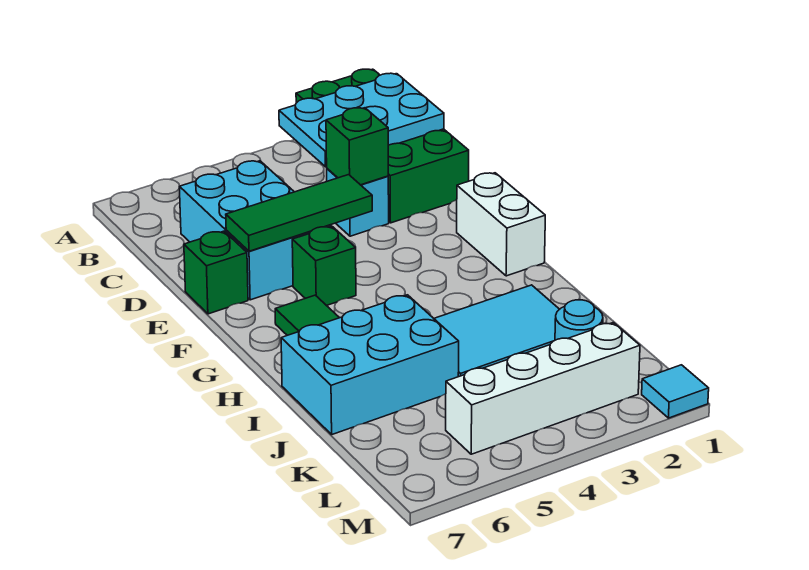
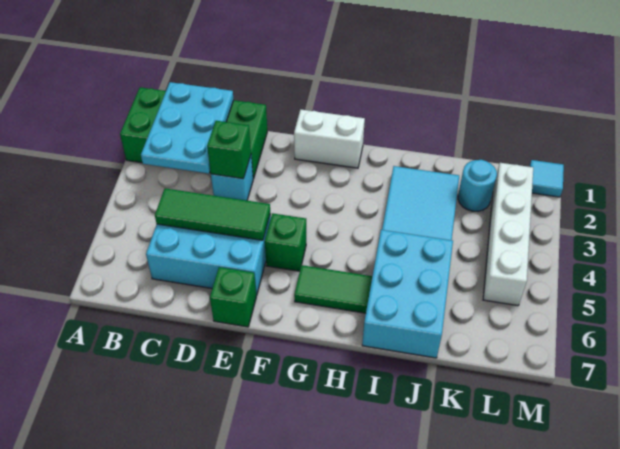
green tile E4:E6 level 2 -> green tile C5:E5 level 2

